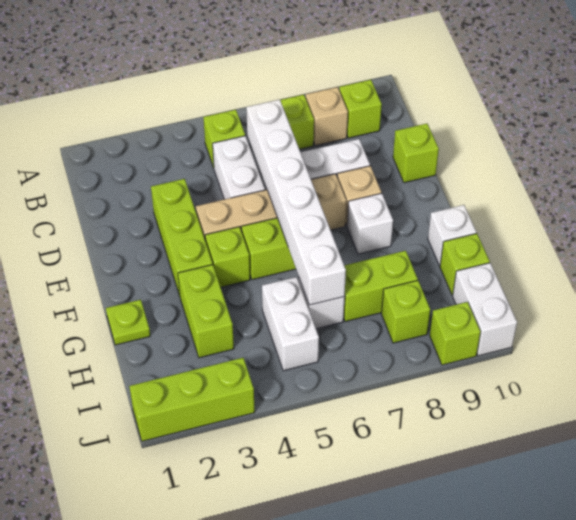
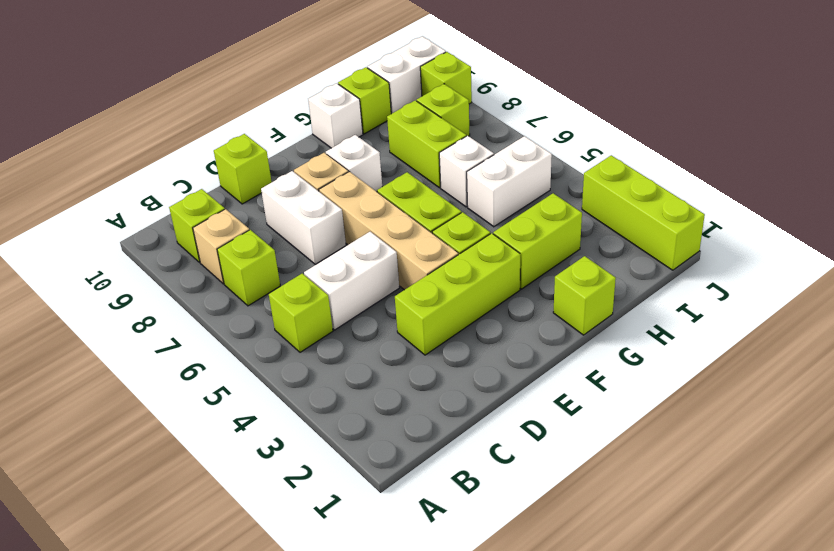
white brick C6:H6 level 2 -> none
lime plate G1 level 1 -> lime brick G1 level 1

